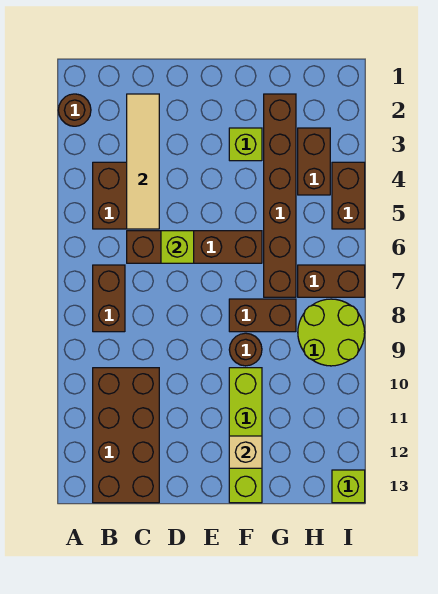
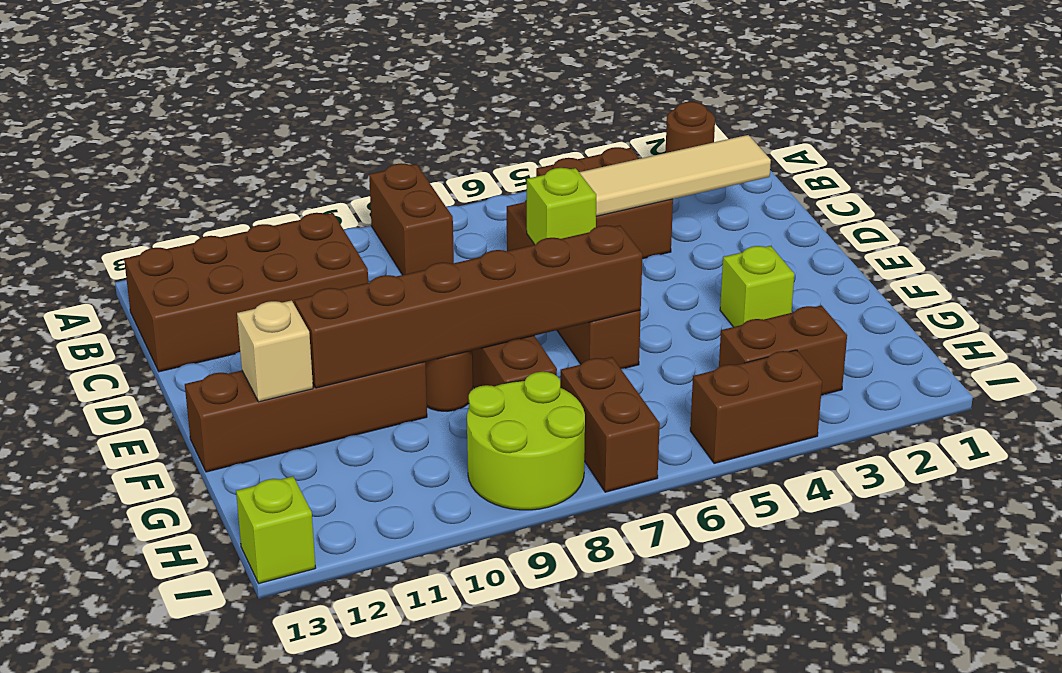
brown brick B7:B8 level 1 -> brown brick A8:B8 level 1
lime brick F10:F13 level 1 -> brown brick F10:F13 level 1
brown brick G2:G7 level 1 -> brown brick F6:F11 level 2

